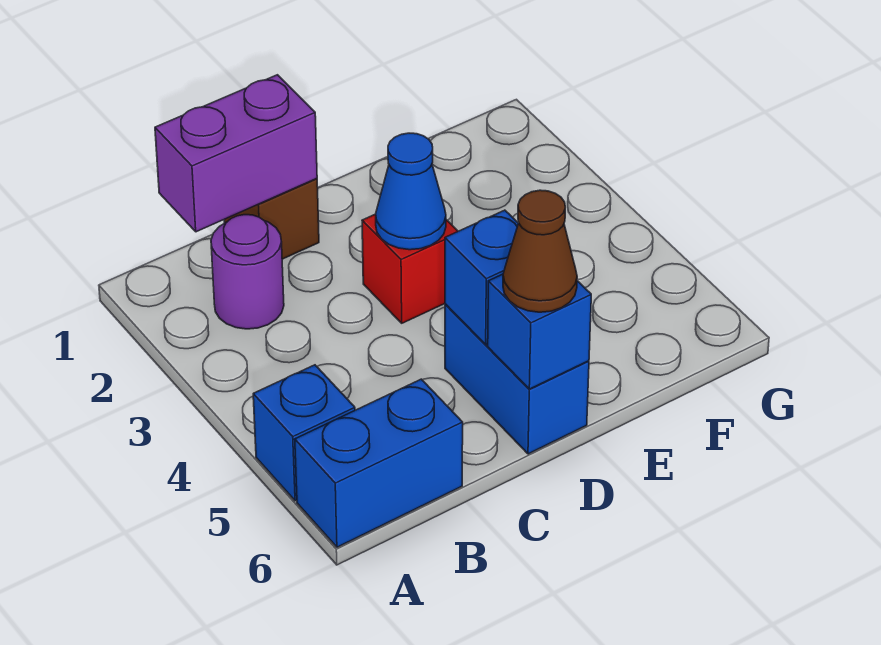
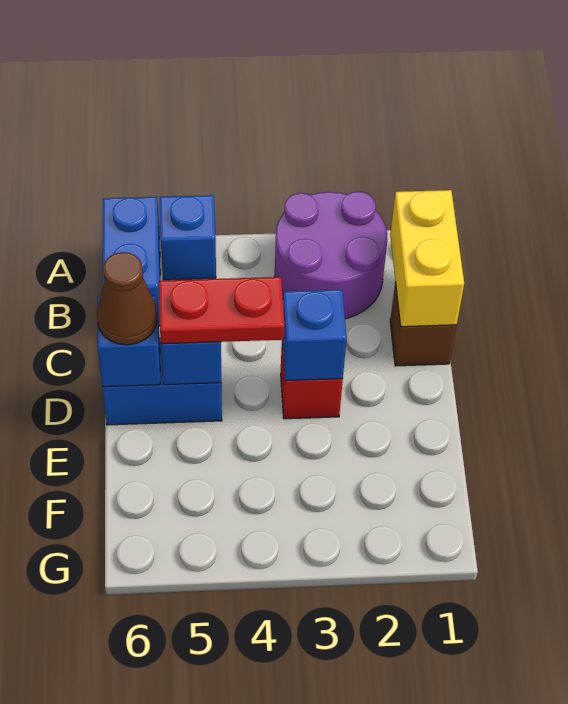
purple brick B1:C1 level 2 -> yellow brick B1:C1 level 2
purple round brick B2 level 1 -> purple round brick A2:B3 level 1
blue cone D3 level 2 -> blue brick D3 level 2
none -> red plate D4:D5 level 3

